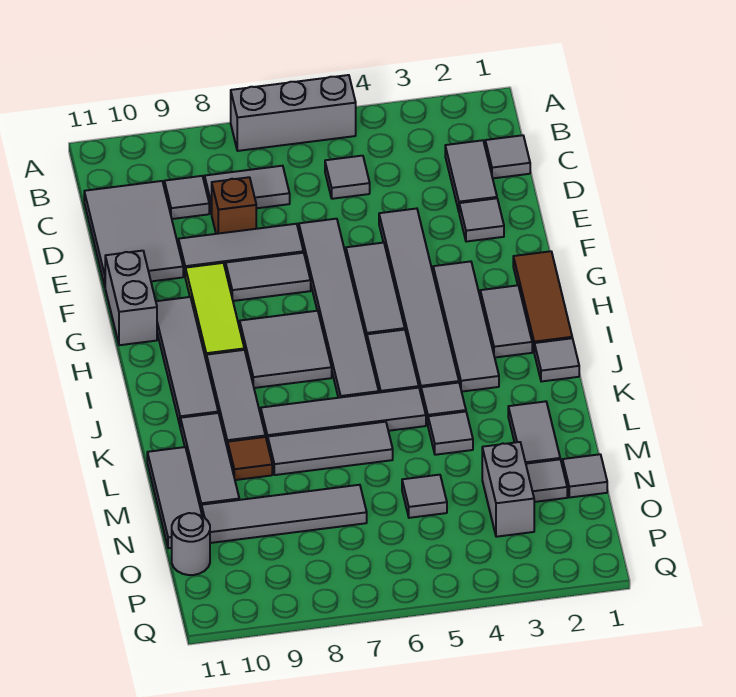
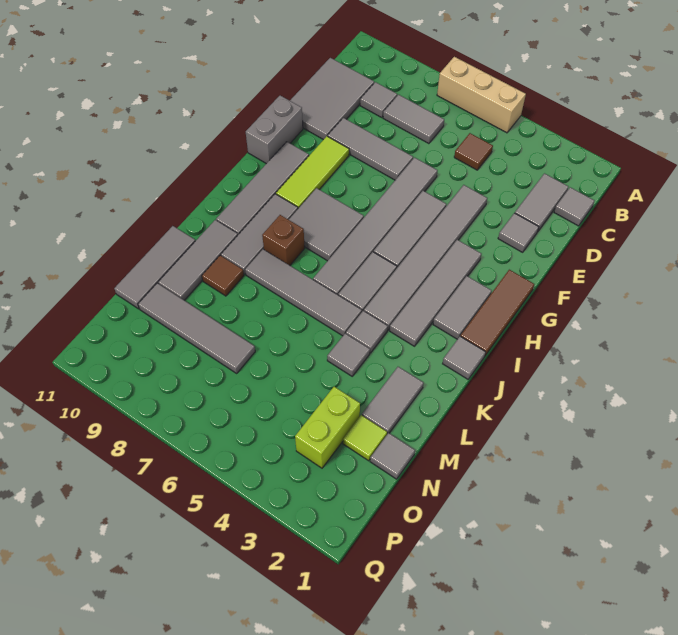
grey brick A5:A7 level 1 -> tan brick A5:A7 level 1
grey tile C5 level 1 -> brown tile C5 level 1
brown brick D8 level 1 -> brown brick J8 level 1
grey tile F7:F8 level 1 -> none
grey tile L6:L8 level 1 -> none
grey tile N2 level 1 -> lime tile N2 level 1
grey brick N3:O3 level 1 -> lime brick N3:O3 level 1
grey tile N5 level 1 -> none
grey round brick O11 level 1 -> none

